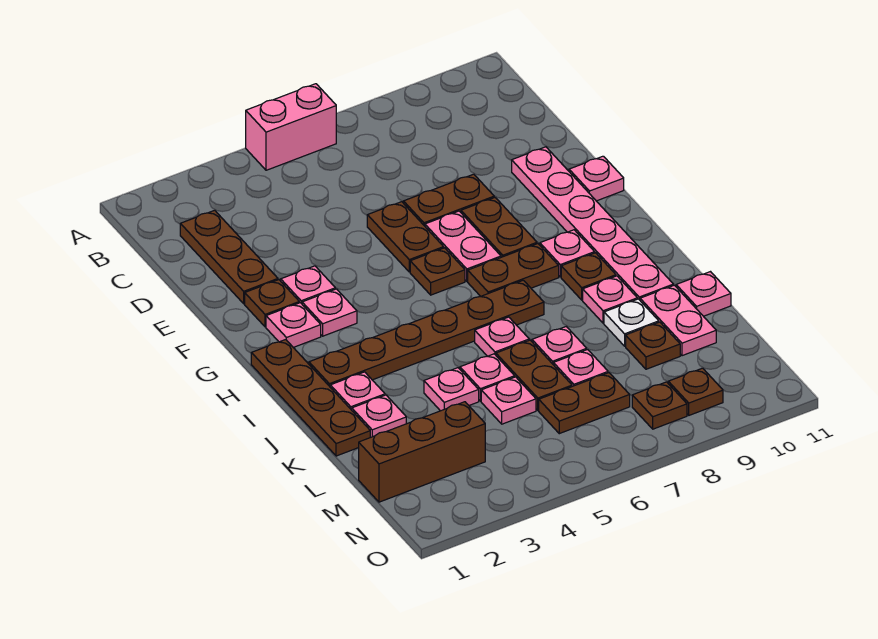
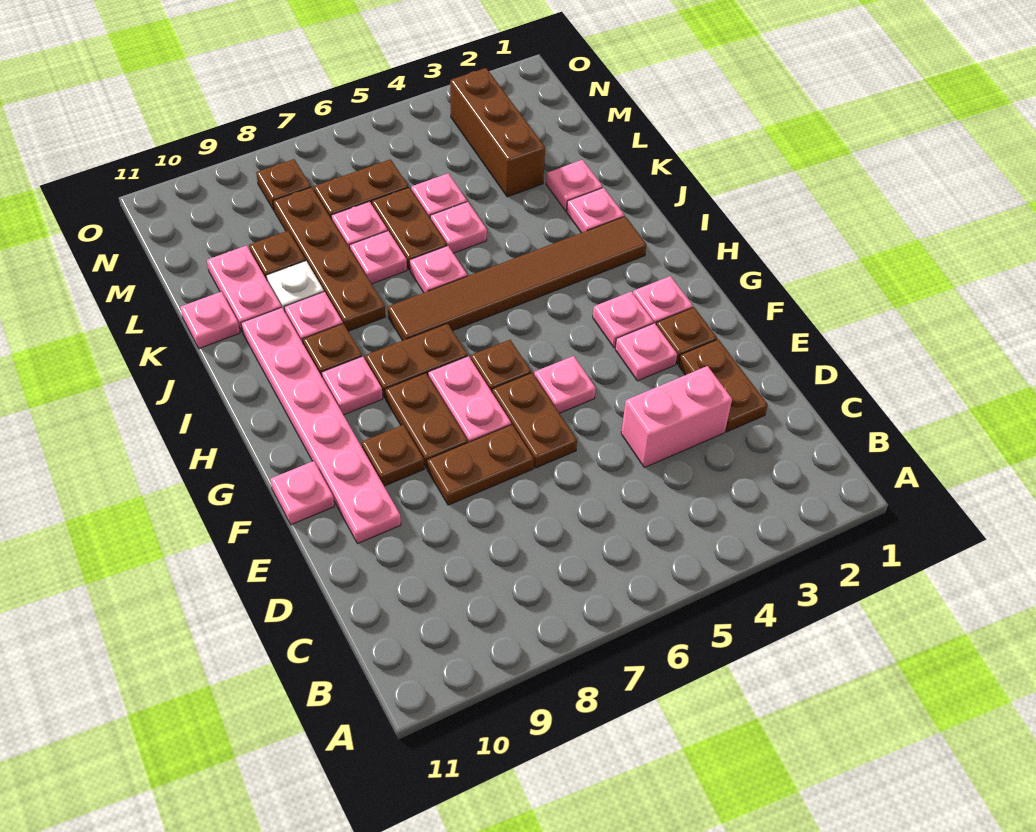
pink brick A5:A6 level 1 -> pink brick D3:D4 level 1
brown plate C2:E2 level 1 -> brown plate D2:E2 level 1
brown plate H1:K1 level 1 -> brown plate J8:M8 level 1
brown plate I2:I7 level 1 -> brown tile I2:I7 level 1
pink plate K4 level 1 -> pink plate F5 level 1
brown brick M1:M3 level 1 -> brown brick L3:N3 level 1
brown plate N9 level 1 -> brown plate F9 level 1

